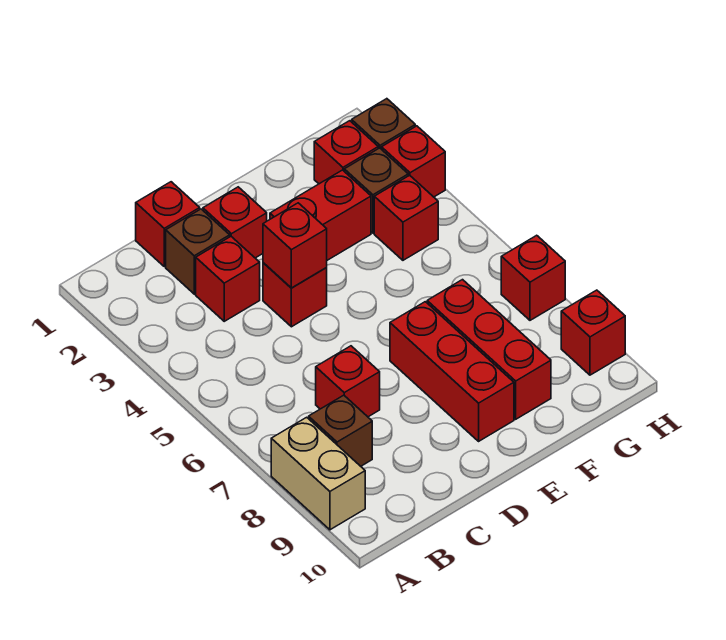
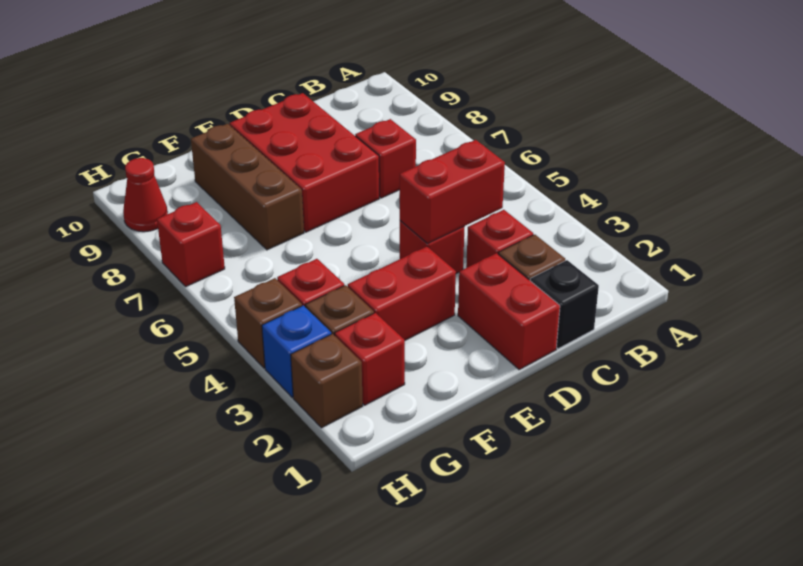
tan brick A8:A9 level 1 -> none
brown brick B8 level 1 -> brown brick H4 level 1
red brick C1 level 1 -> black brick C1 level 1
red brick D2 level 1 -> red brick D1:D2 level 1
red brick D4 level 2 -> red brick C4:D4 level 2
red brick E7:E9 level 1 -> red brick D7:E9 level 1
red brick F7:F9 level 1 -> brown brick F7:F9 level 1
red brick H3 level 1 -> blue brick H3 level 1
red brick H9 level 1 -> red cone H9 level 1

